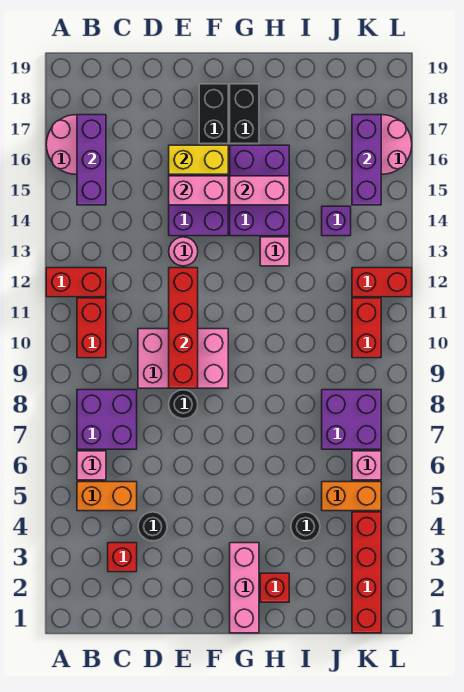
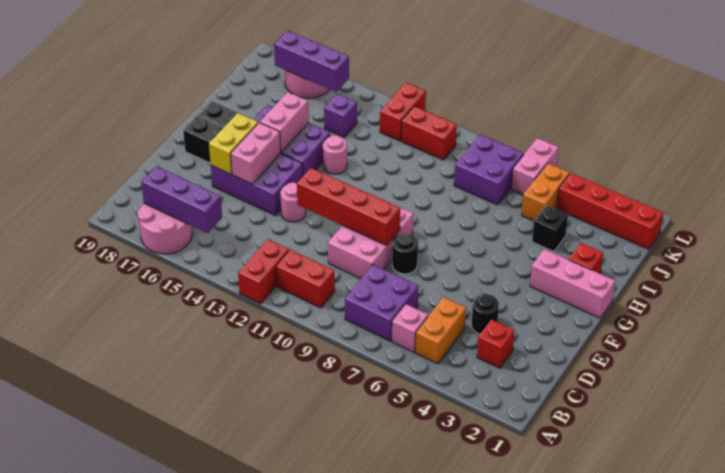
pink brick H13 level 1 -> pink round brick H13 level 1
black round brick I4 level 1 -> black brick I4 level 1
pink brick K6 level 1 -> pink brick K6:L6 level 1

